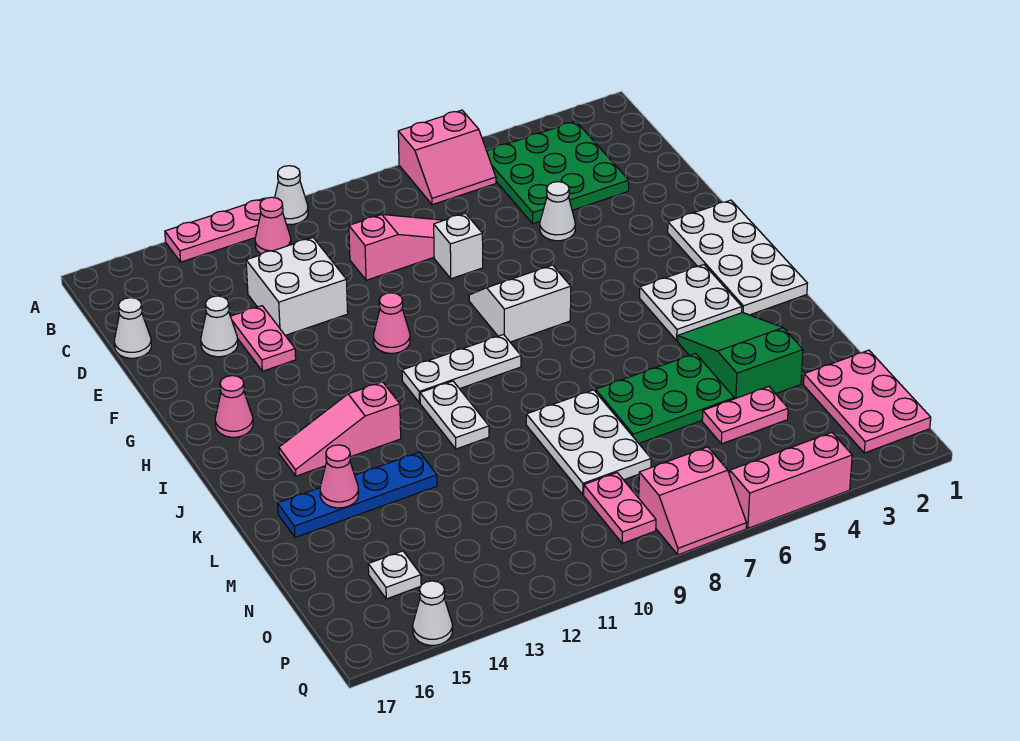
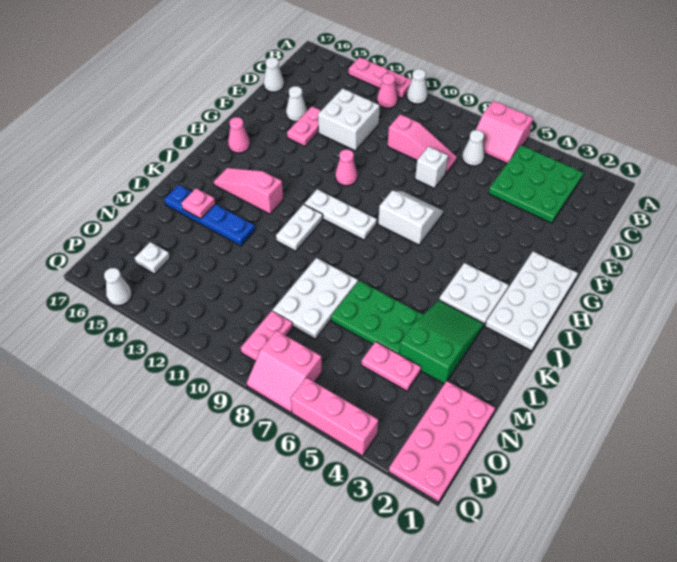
white cone E5 level 1 -> white cone C7 level 1
pink cone L15 level 2 -> pink plate L15 level 2
pink plate N1:P2 level 1 -> pink plate N1:Q2 level 1

